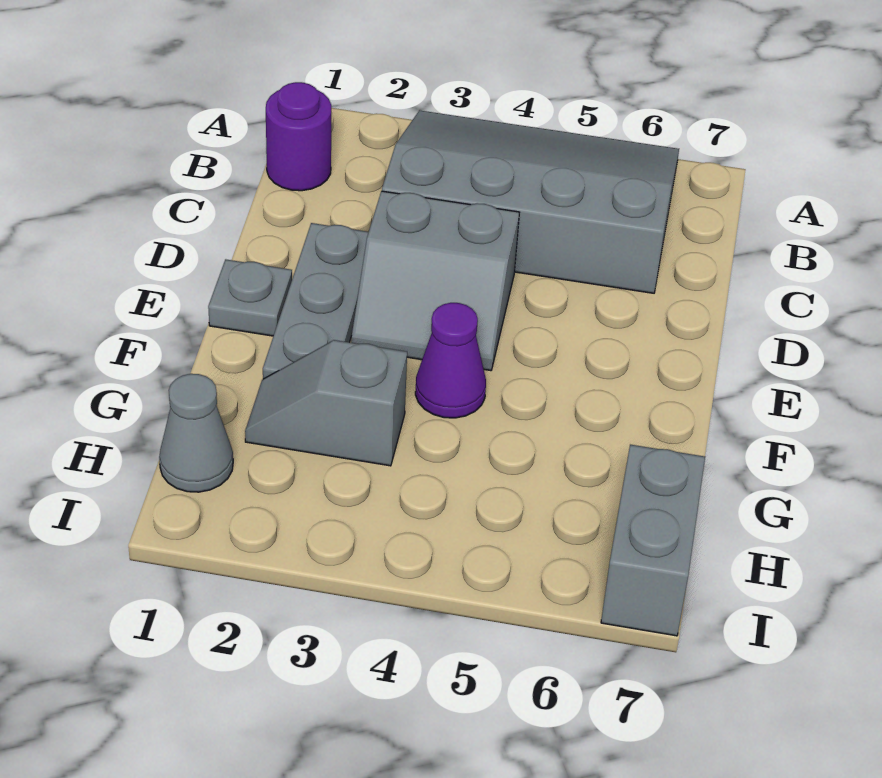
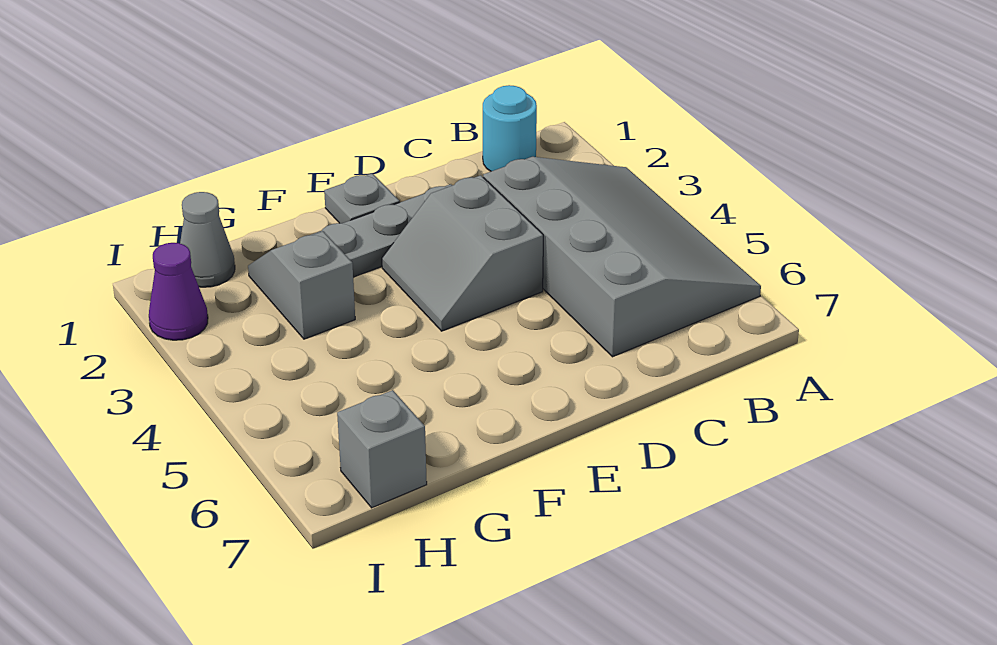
purple round brick B1 level 1 -> cyan round brick B1 level 1
purple cone F4 level 1 -> purple cone I2 level 1
grey brick H7:I7 level 1 -> grey brick H7 level 1

